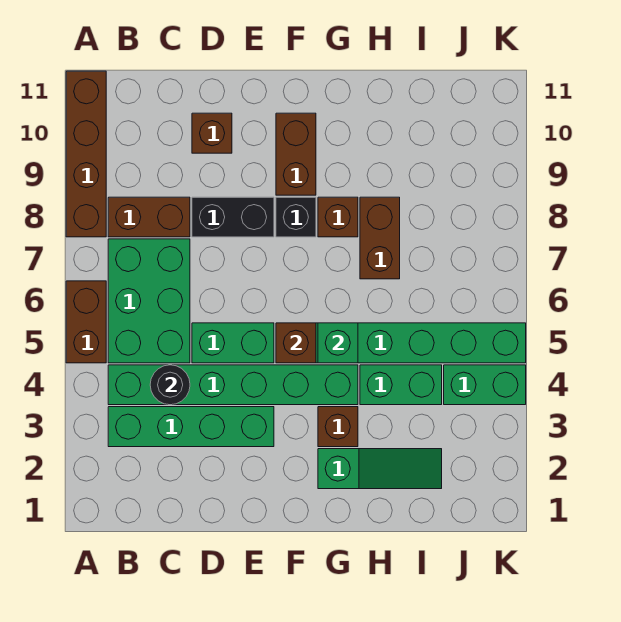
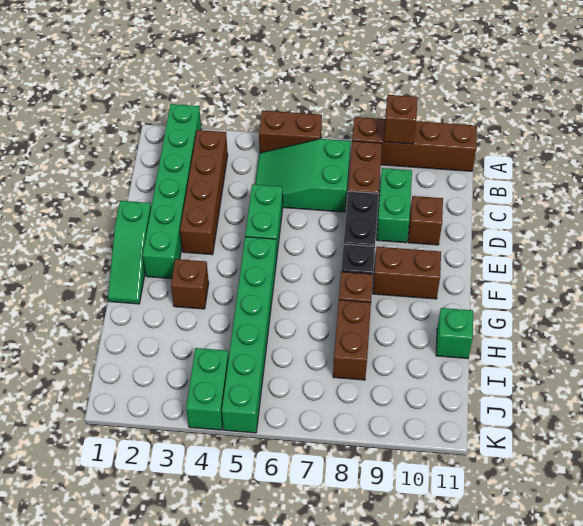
green brick B3:E3 level 1 -> brown brick B3:E3 level 1
green brick B4:G4 level 1 -> green brick A2:F2 level 1
green brick B5:C7 level 1 -> green slope B5:C7 level 1 top 7
black round brick C4 level 2 -> none
brown brick F5 level 2 -> brown brick A9 level 2
green slope G2:I2 level 1 top G -> green slope E1:G1 level 1 top E
green brick G5 level 2 -> green brick H11 level 1
green brick H4:I4 level 1 -> green brick C9:D9 level 1
brown brick H7:H8 level 1 -> brown brick H8:I8 level 1

